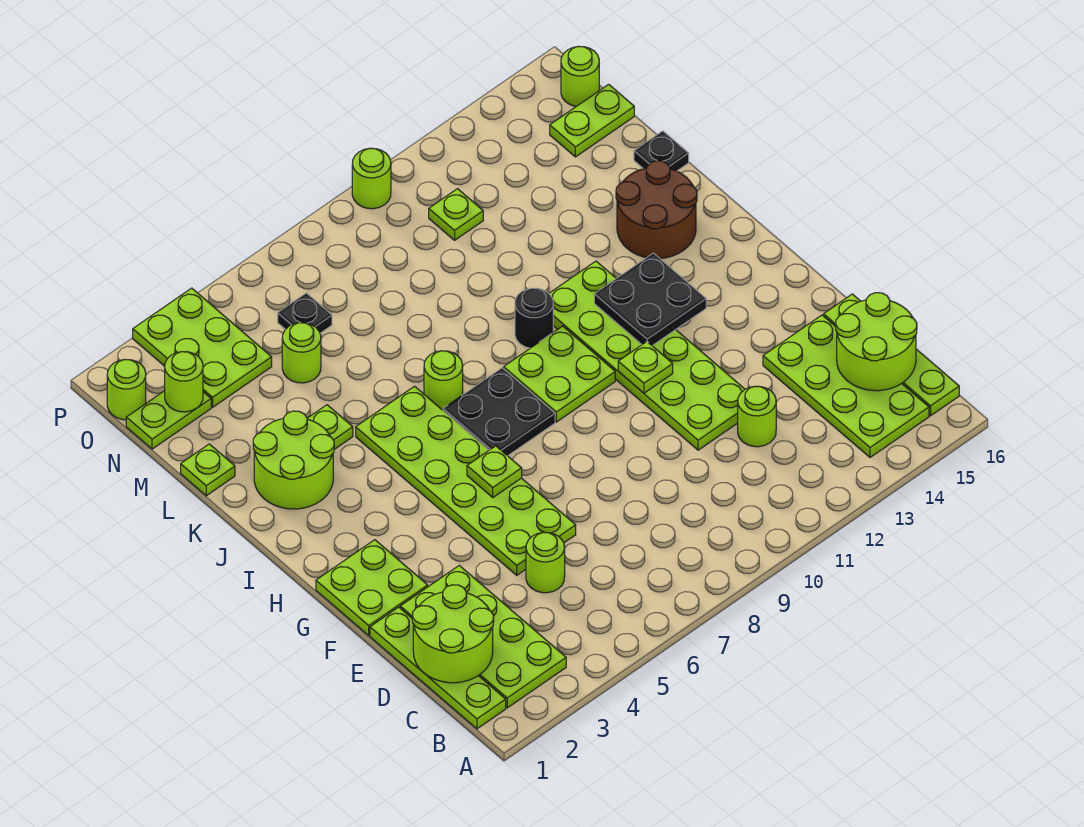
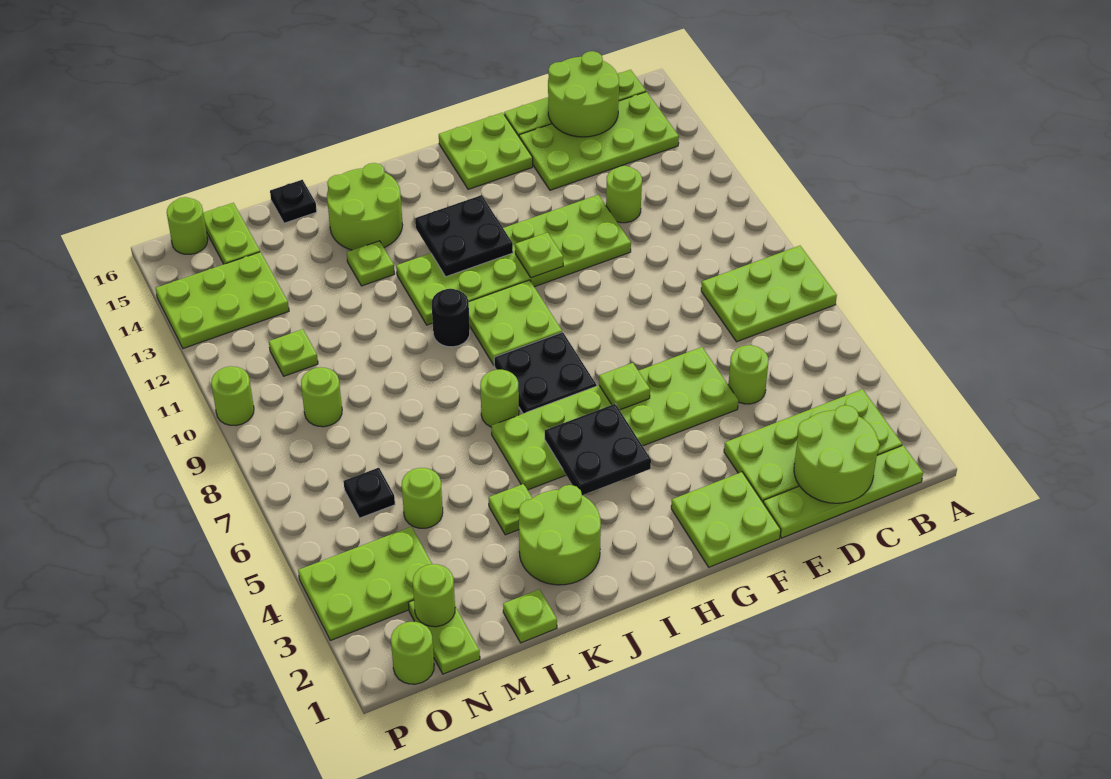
none -> lime plate A7:C8 level 1
none -> lime plate F15:G16 level 1
none -> black plate H4:I5 level 2
brown round brick J14:K15 level 1 -> lime round brick J14:K15 level 1
none -> lime plate K13 level 1
none -> lime round brick N9 level 1
none -> lime plate N13:P14 level 1

